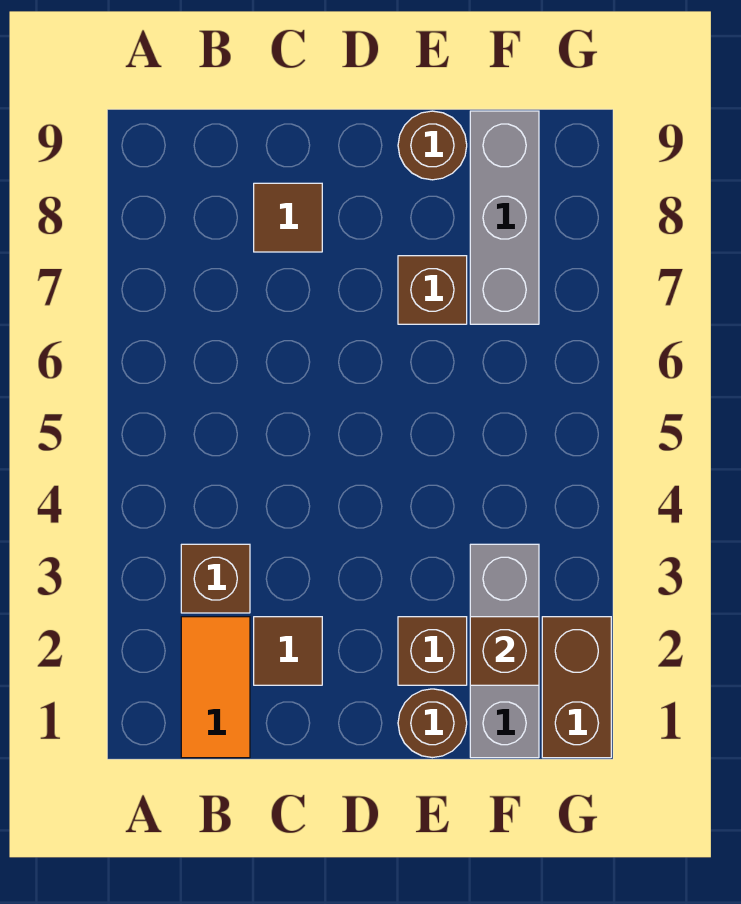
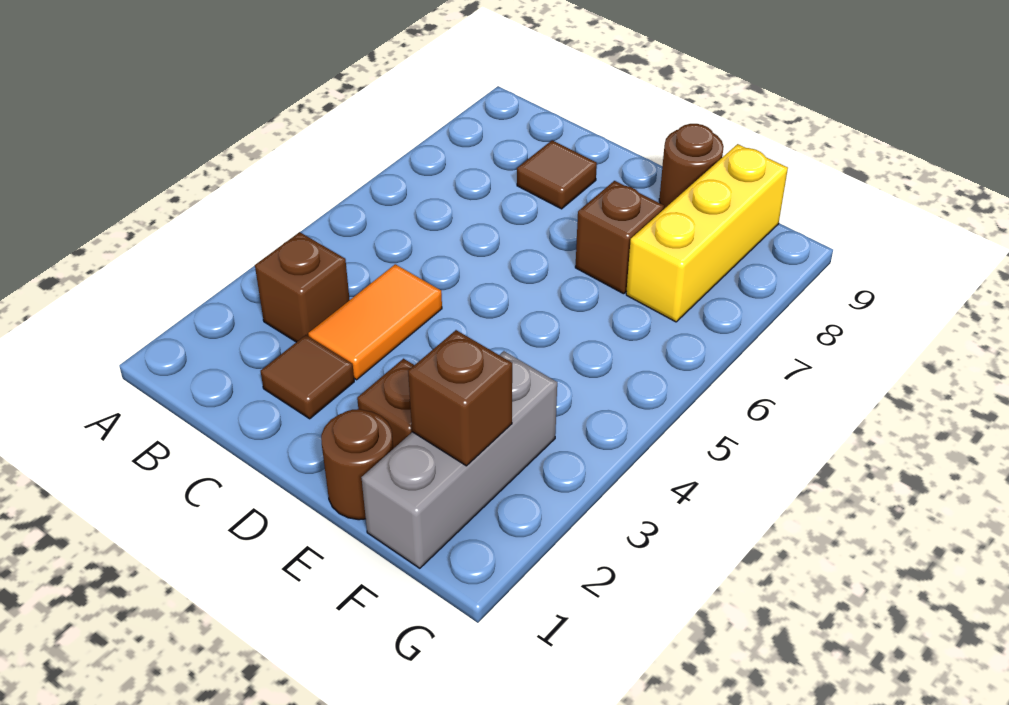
orange tile B1:B2 level 1 -> orange tile C3:C4 level 1
grey brick F7:F9 level 1 -> yellow brick F7:F9 level 1
brown brick G1:G2 level 1 -> none

